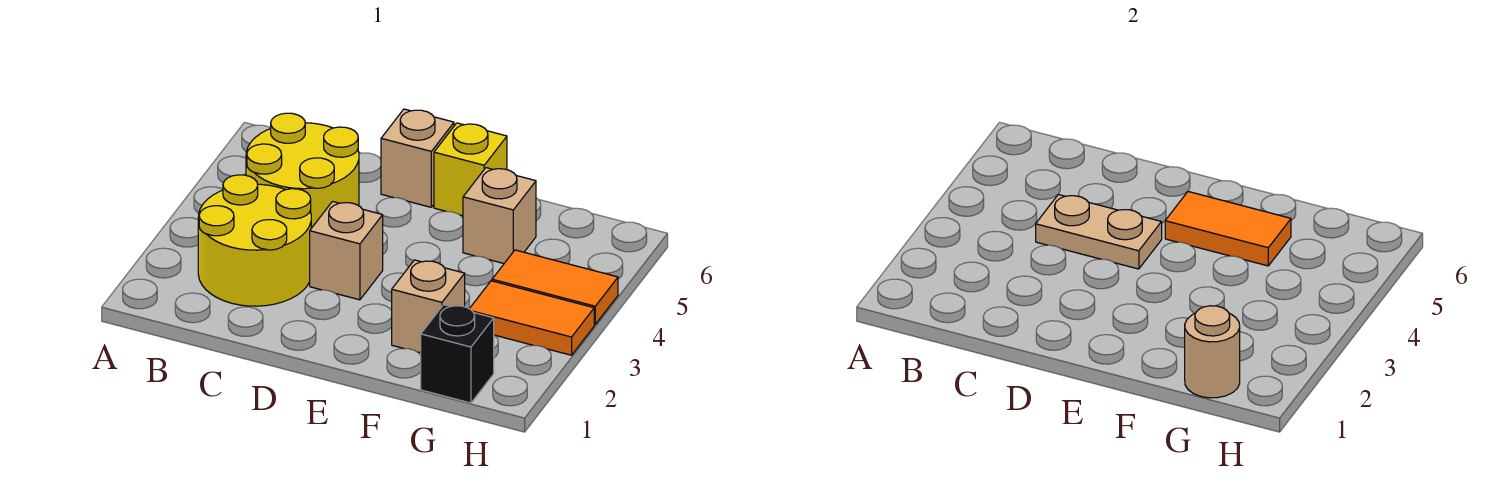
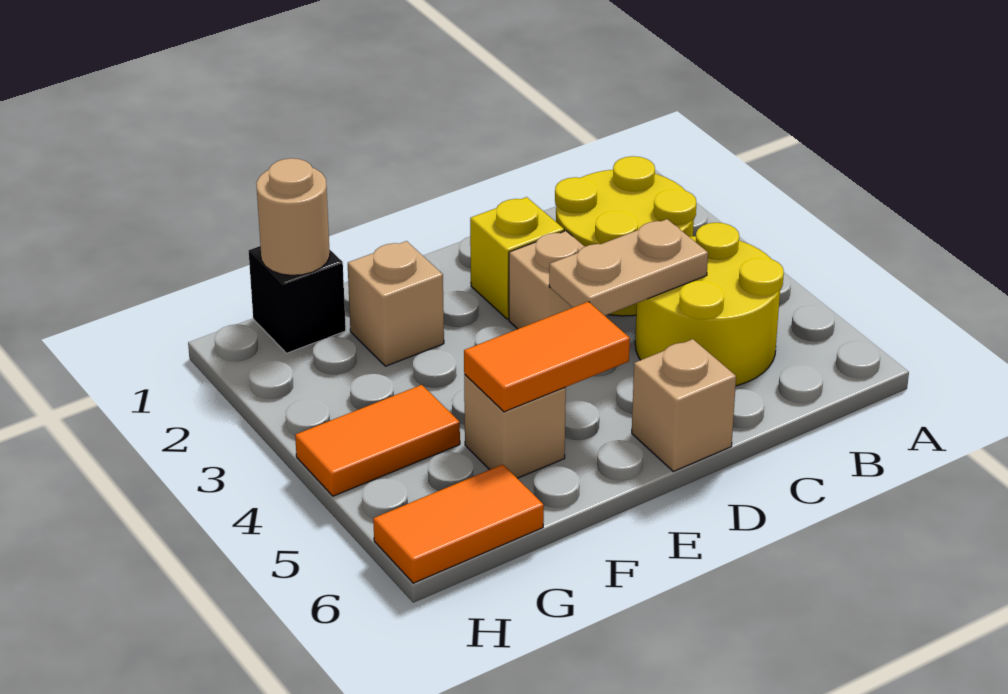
yellow brick E6 level 1 -> yellow brick D2 level 1
orange tile G3:H3 level 1 -> orange tile G6:H6 level 1

